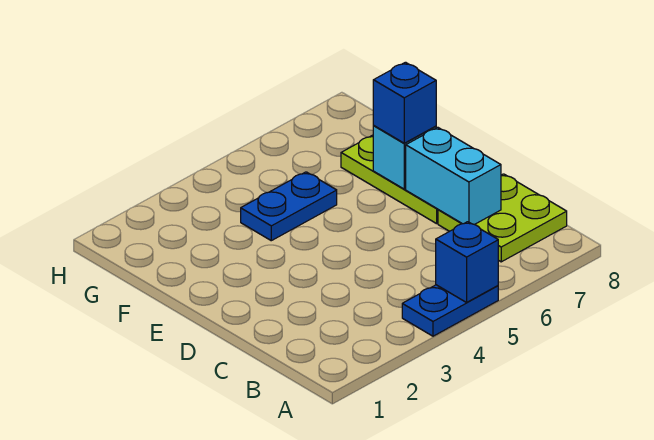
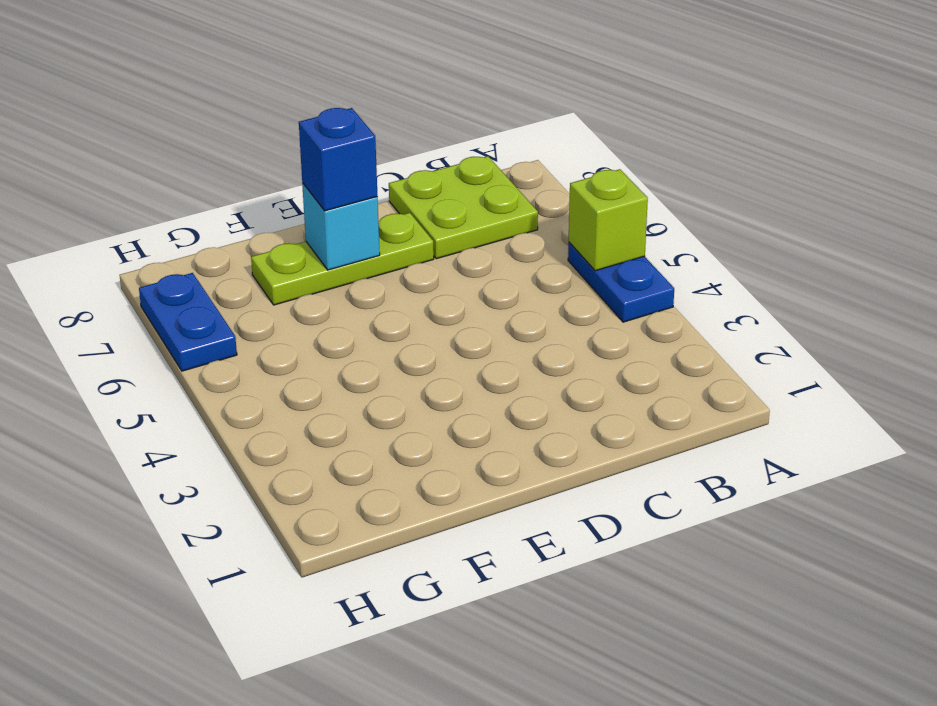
blue brick A5 level 2 -> lime brick A5 level 2
cyan brick C7:D7 level 2 -> none
blue plate F4:F5 level 1 -> blue plate H6:H7 level 1

